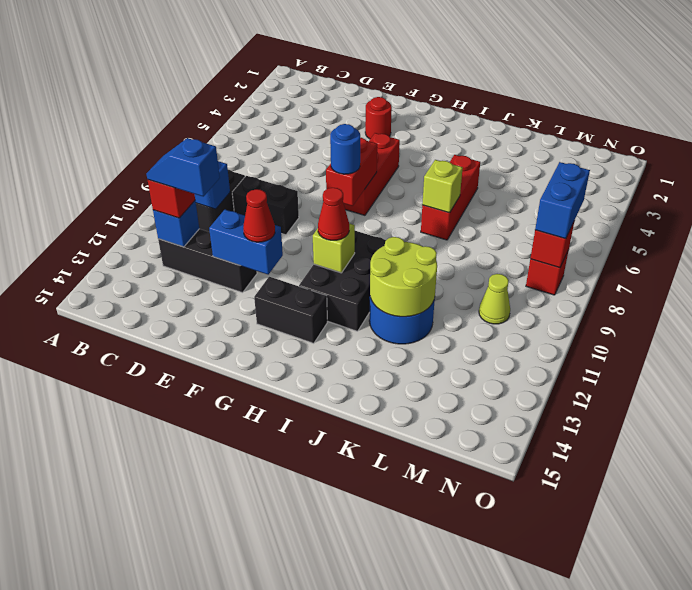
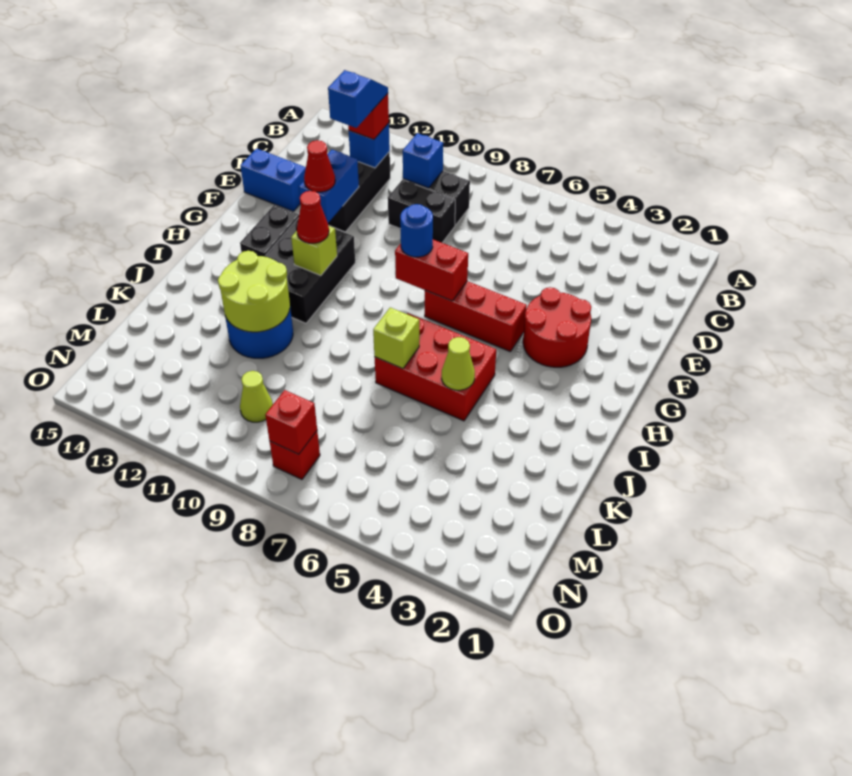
black brick D9:E9 level 1 -> black brick D9:D10 level 1
red round brick F3 level 1 -> red round brick F3:G4 level 1
black brick H10:I12 level 1 -> black brick G11:I12 level 1
red brick J5:J7 level 1 -> red brick I5:J7 level 1
none -> lime cone J5 level 2
blue brick N7:N8 level 3 -> blue brick E14:E15 level 1

